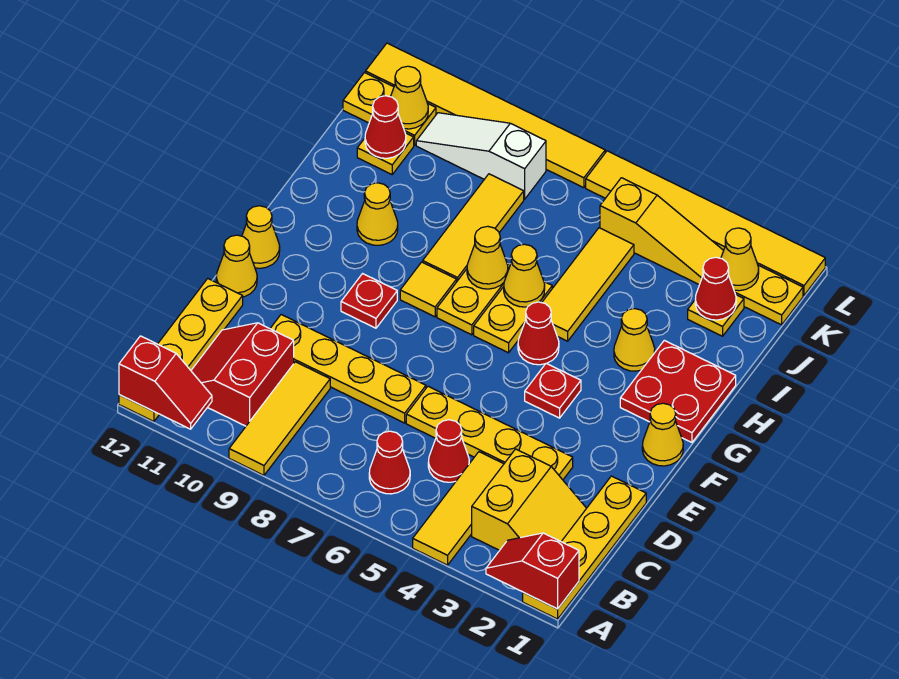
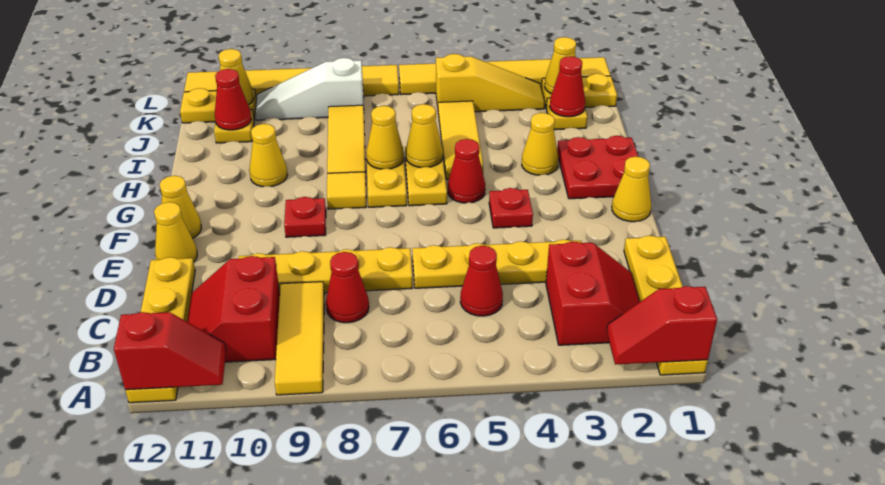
yellow tile A4:C4 level 1 -> none
yellow slope B2:C3 level 1 top 3 -> red slope B2:C3 level 1 top 3
red cone B6 level 1 -> red cone C8 level 1

